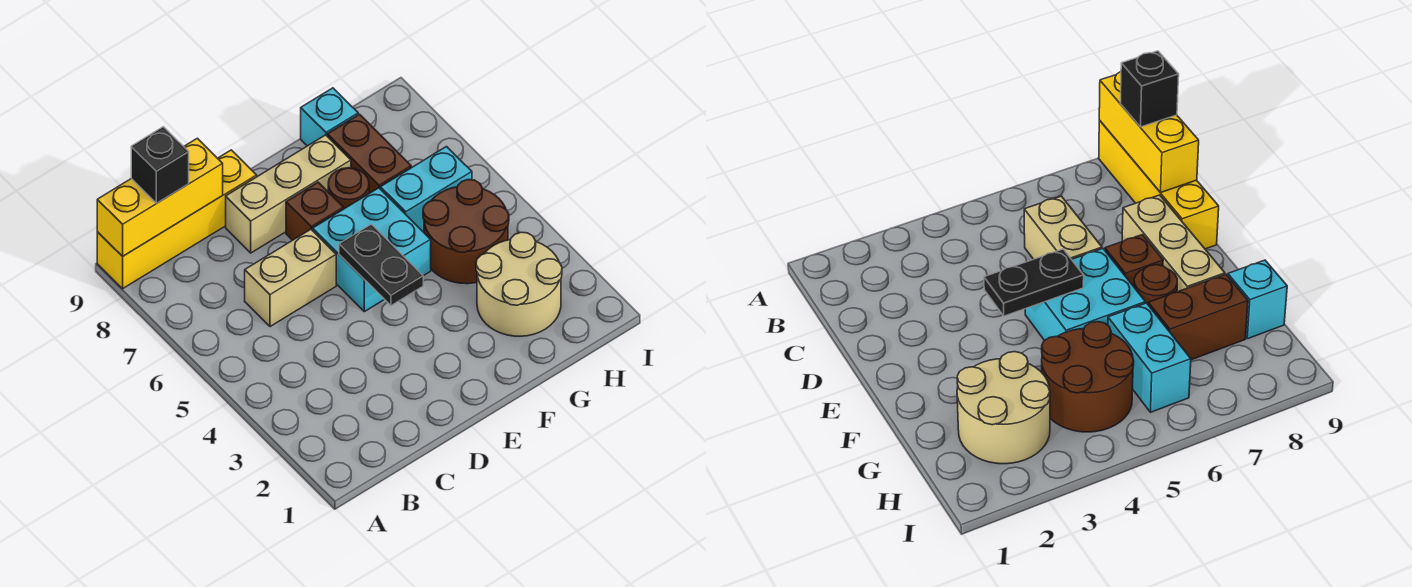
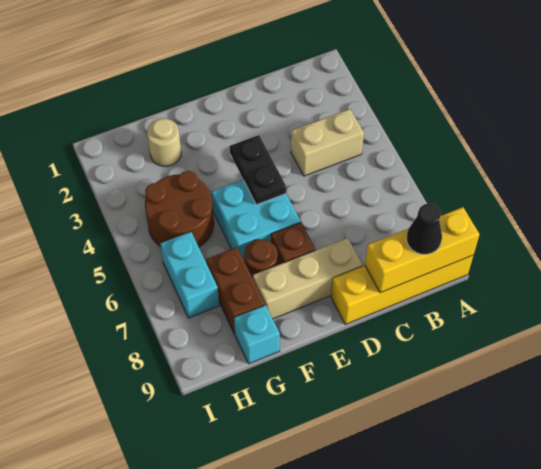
black brick B9 level 3 -> black cone B9 level 3
tan brick C6:D6 level 1 -> tan brick B4:C4 level 1
tan round brick G2:H3 level 1 -> tan round brick G2 level 1
cyan brick G6:H6 level 1 -> cyan brick H6:H7 level 1

